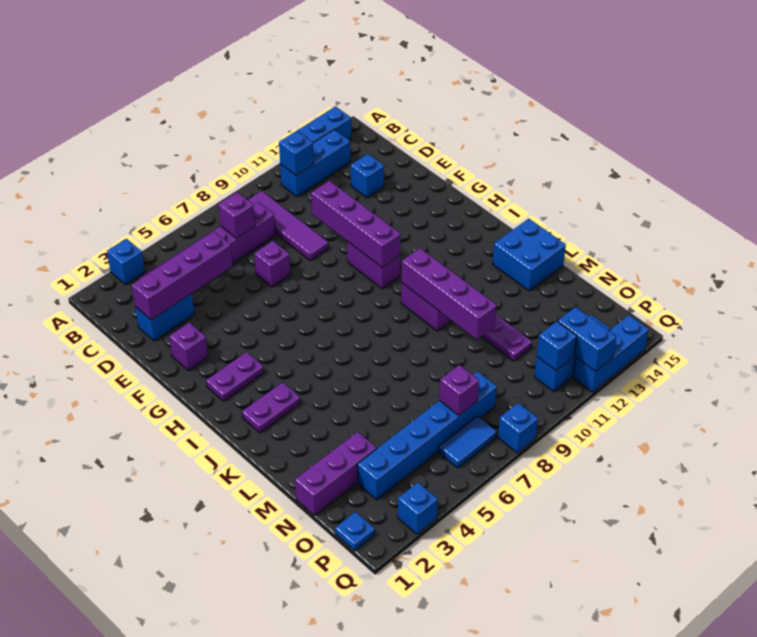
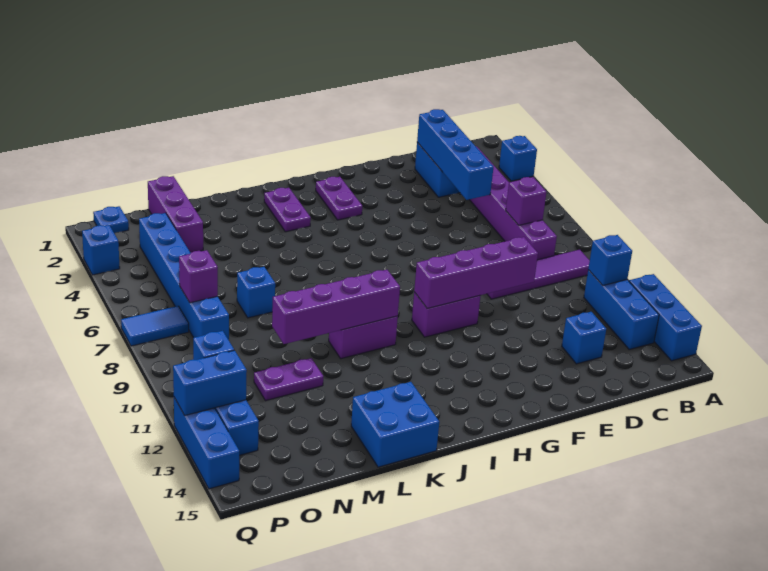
purple brick D2:D5 level 2 -> blue brick D2:D5 level 2
purple brick E7 level 1 -> none
purple brick F2 level 1 -> none
blue tile P6:P7 level 1 -> blue tile P7:Q7 level 1
blue brick Q8 level 1 -> blue brick M7 level 1

